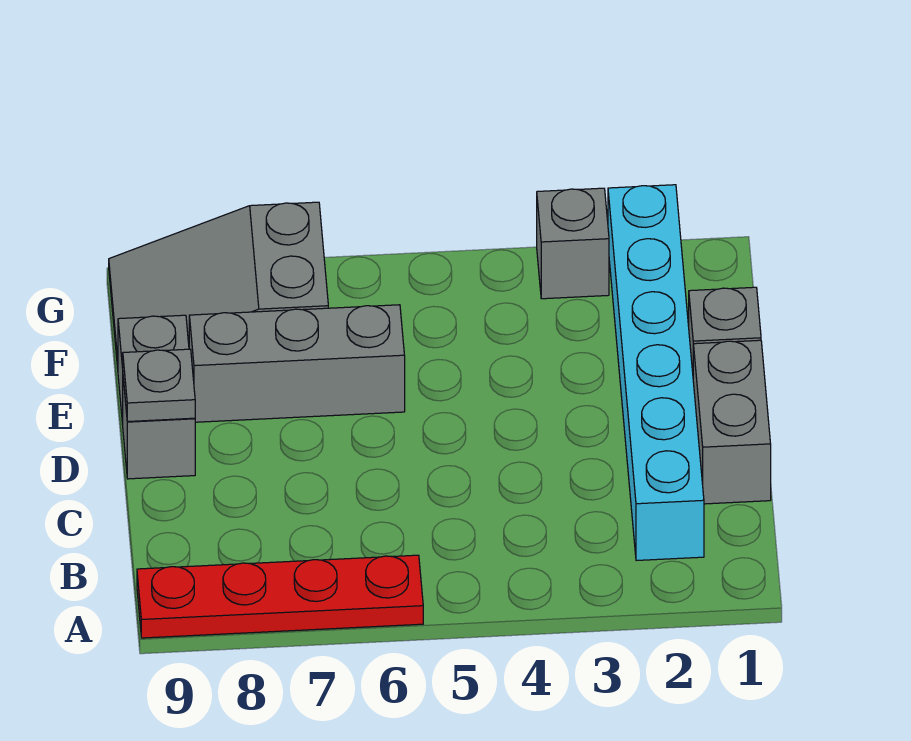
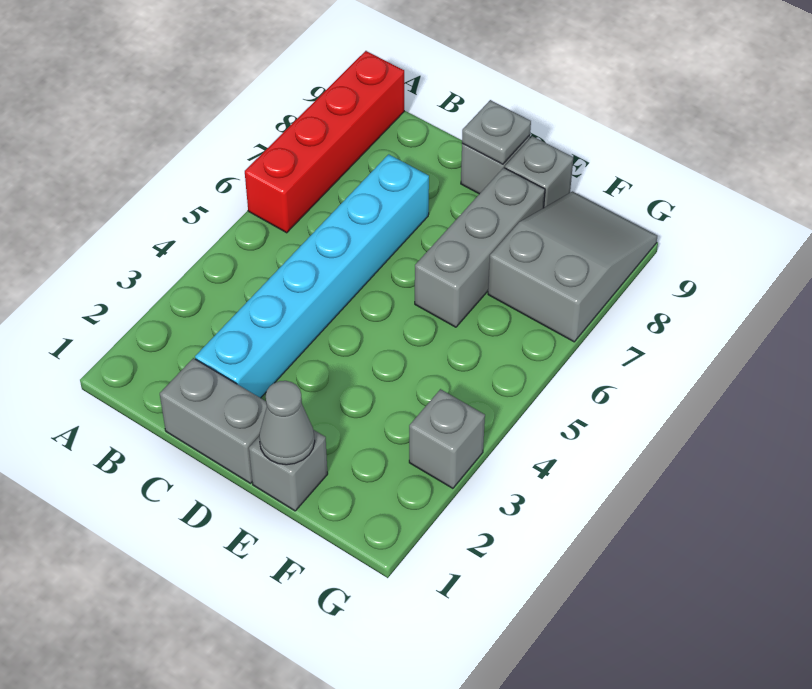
red plate A6:A9 level 1 -> red brick A6:A9 level 1
cyan brick B2:G2 level 1 -> cyan brick C2:C7 level 1
none -> grey cone E1 level 2

